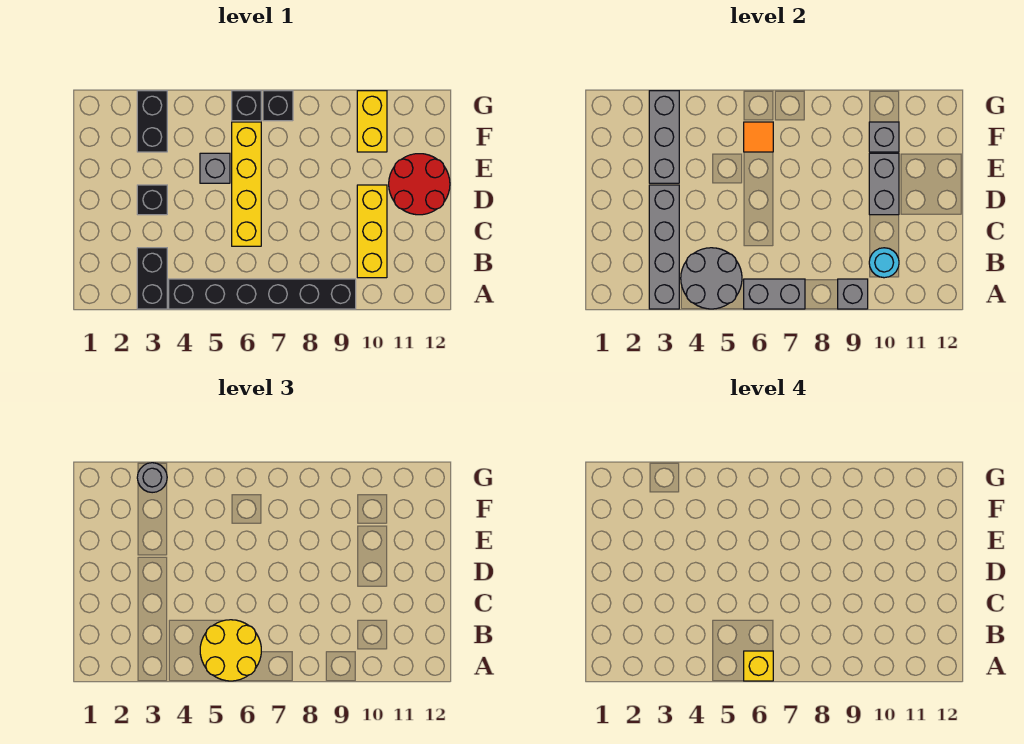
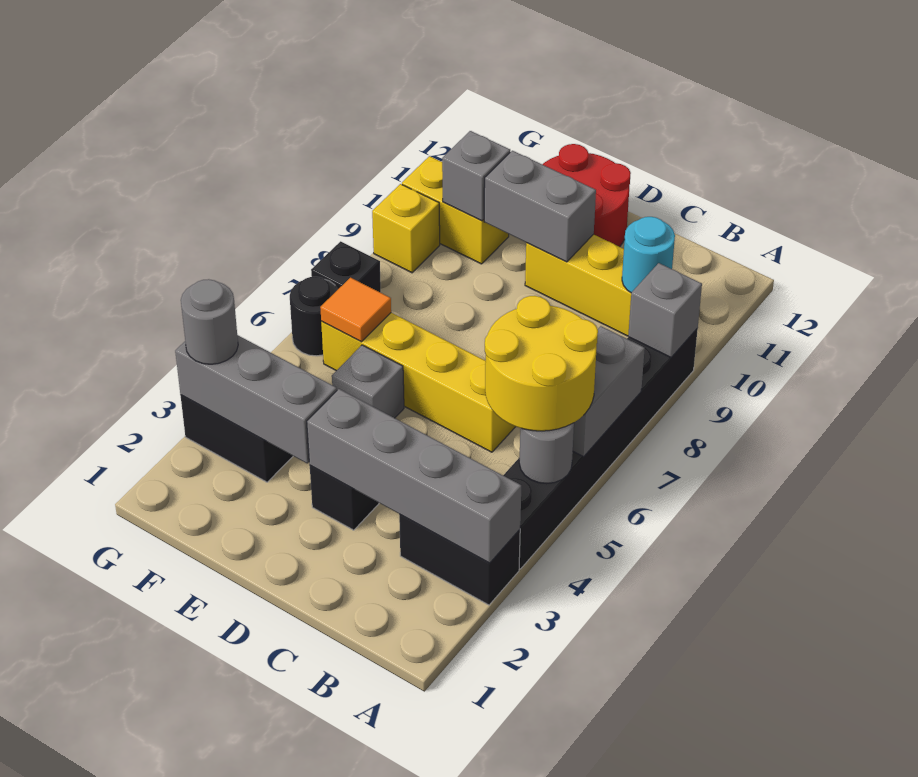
grey round brick A4:B5 level 2 -> grey round brick A5 level 2
yellow brick A6 level 4 -> yellow brick G9 level 1
black brick G6 level 1 -> black round brick G6 level 1

